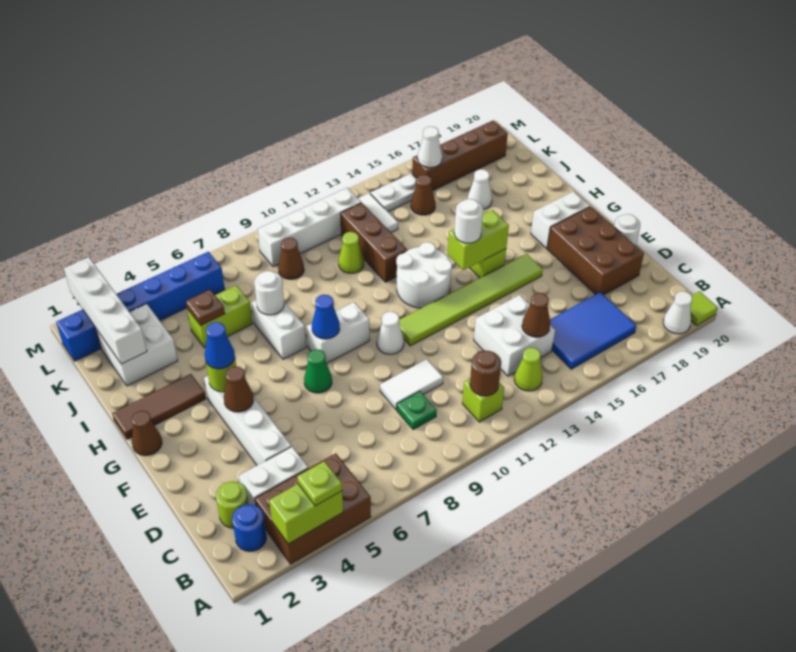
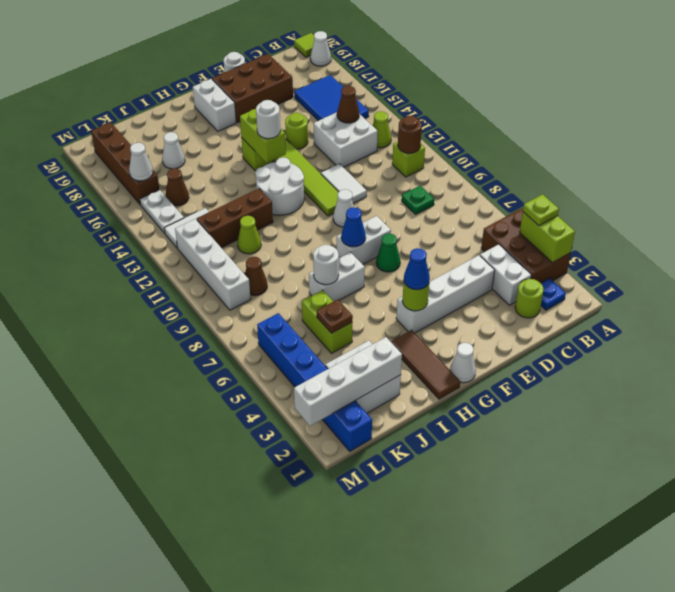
blue round brick B2 level 1 -> blue plate B2 level 1
white tile D9:D10 level 1 -> white tile E11:E12 level 1
none -> lime round brick E15 level 1
brown cone F4 level 2 -> none
brown cone G1 level 1 -> white cone G1 level 1
white brick G8:G9 level 1 -> white brick F8:G8 level 1

